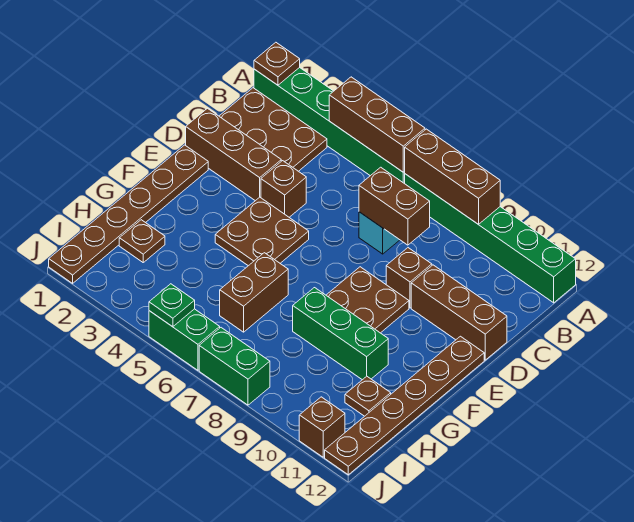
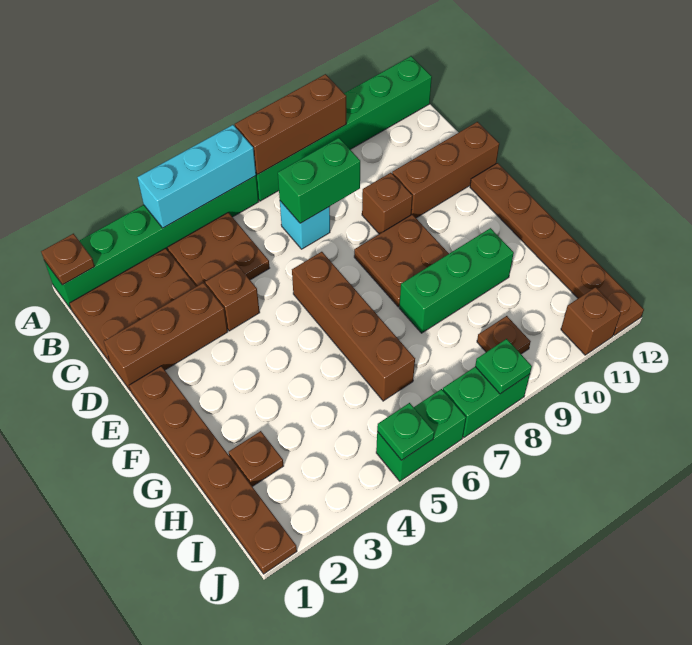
brown brick A4:A6 level 2 -> cyan brick A4:A6 level 2
brown brick C7:C8 level 2 -> green brick C7:C8 level 2
brown plate E4:F5 level 1 -> brown plate B4:C5 level 1
brown brick G6:H6 level 1 -> brown brick E6:H6 level 1
brown plate H11 level 1 -> brown plate I9 level 1
none -> green plate J8 level 2

